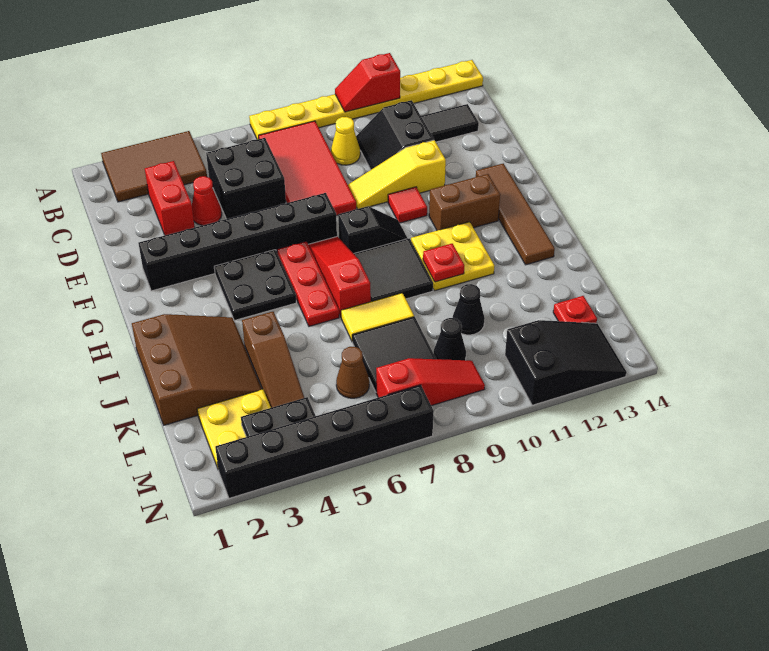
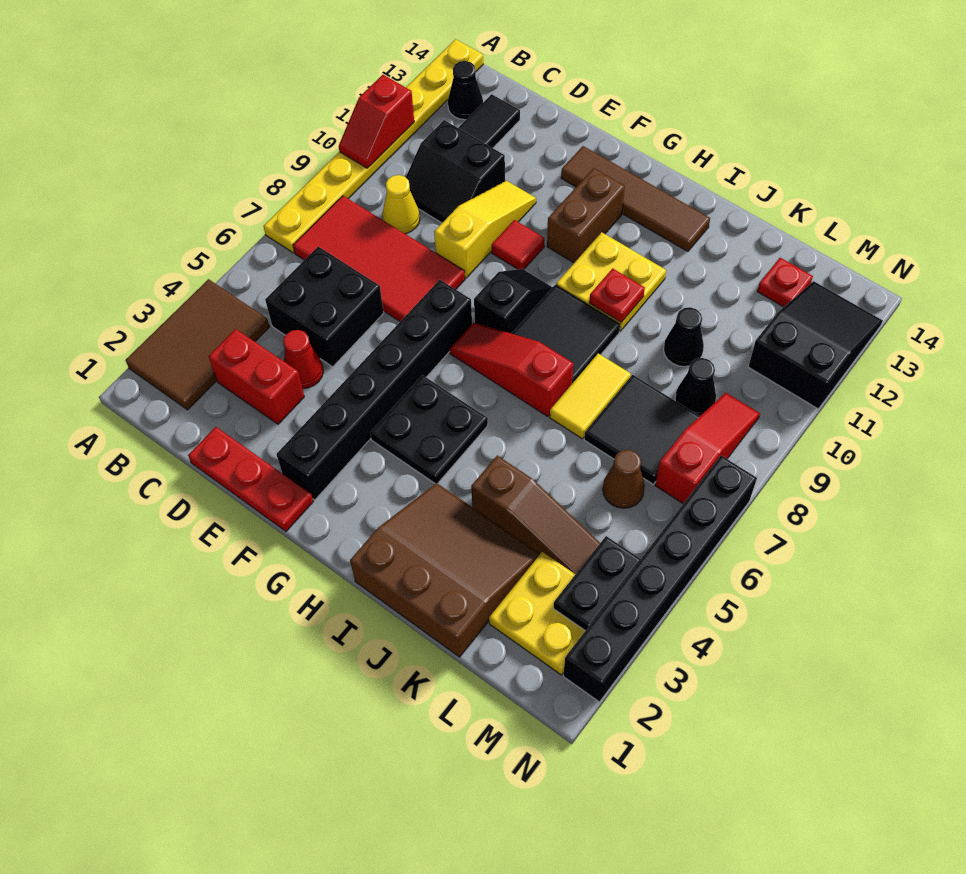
none -> black cone B13 level 1
yellow slope E9:E11 level 1 top 11 -> yellow slope E9:E11 level 1 top 9
red plate G6:I6 level 1 -> red plate D1:F1 level 1

